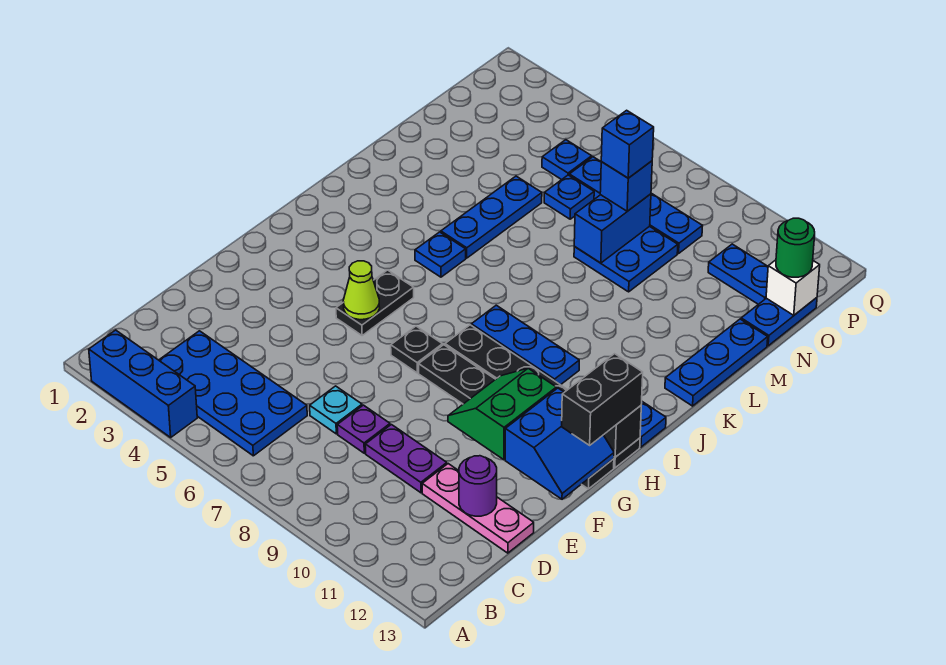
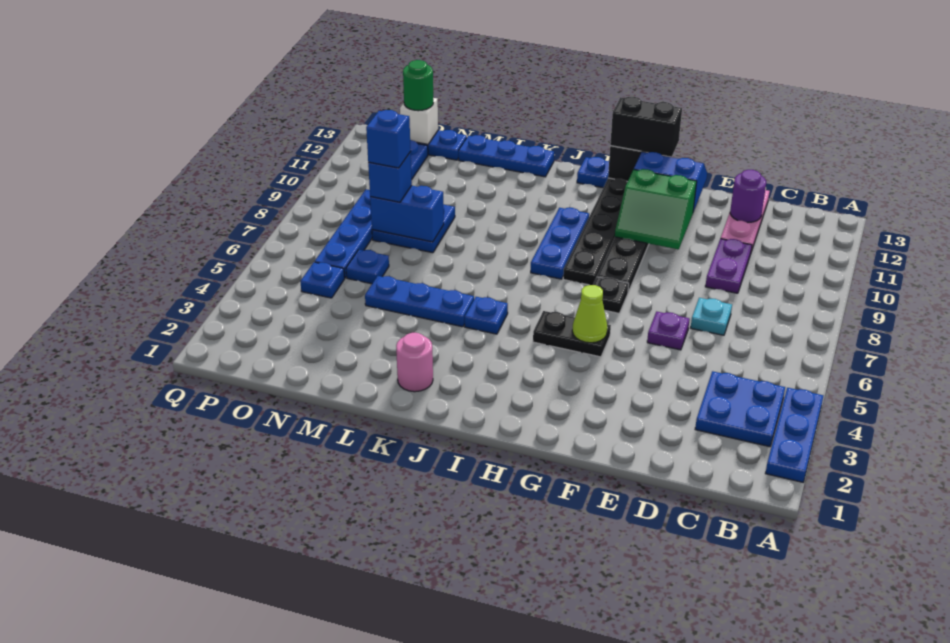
blue brick A2:A4 level 1 -> blue plate A2:A4 level 1
blue plate B3:C6 level 1 -> blue plate B3:C4 level 1
purple plate D8 level 1 -> purple plate E6 level 1
none -> pink round brick K2 level 1

